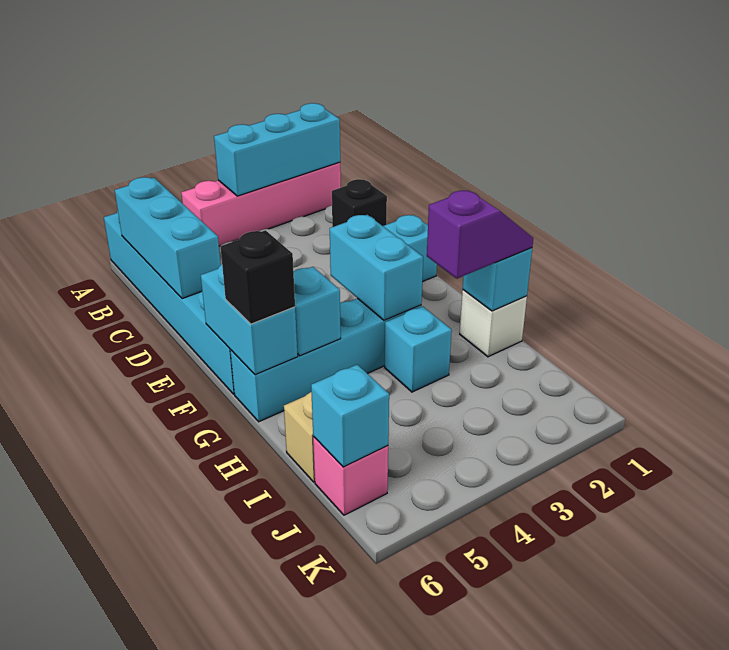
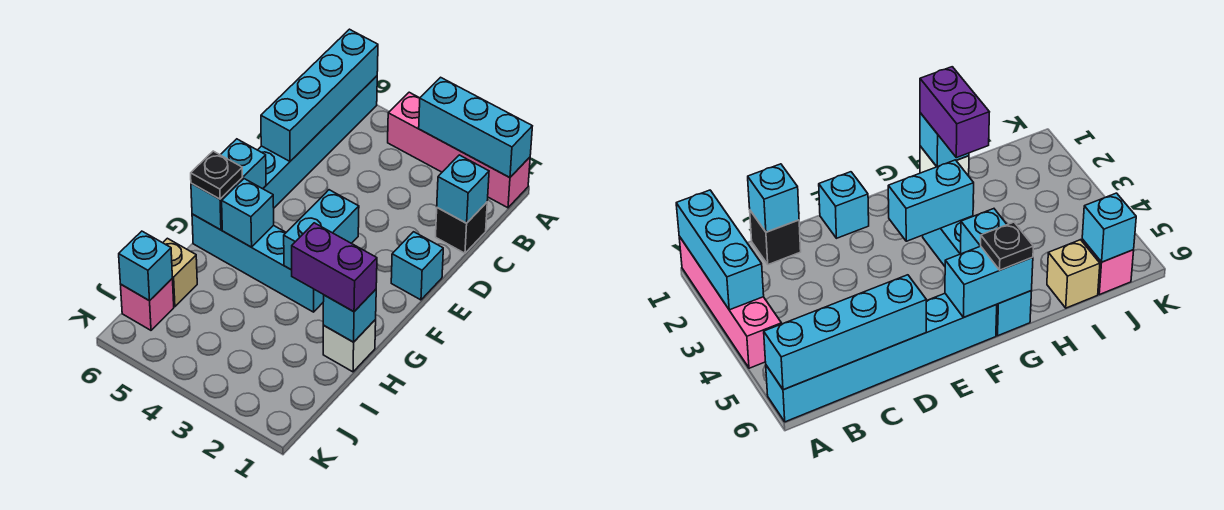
cyan brick B6:D6 level 2 -> cyan brick A6:D6 level 2
black brick G6 level 3 -> black plate G6 level 3
purple slope H1:H2 level 3 top 2 -> purple brick H1:H2 level 3
cyan brick H3 level 1 -> cyan brick C1 level 2

